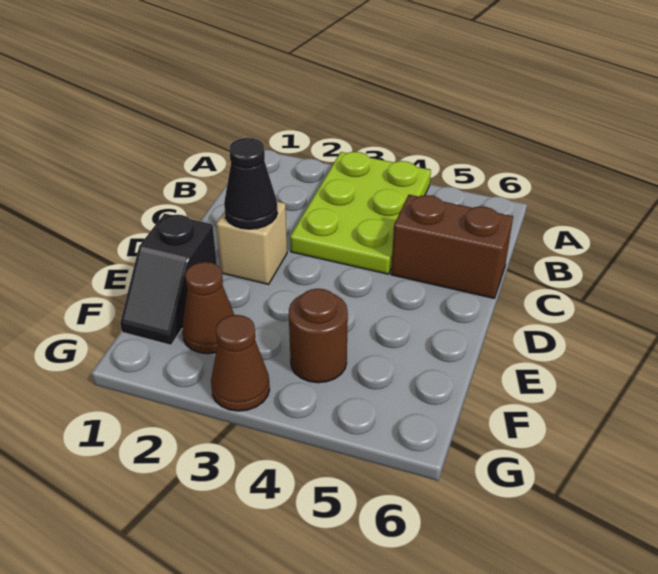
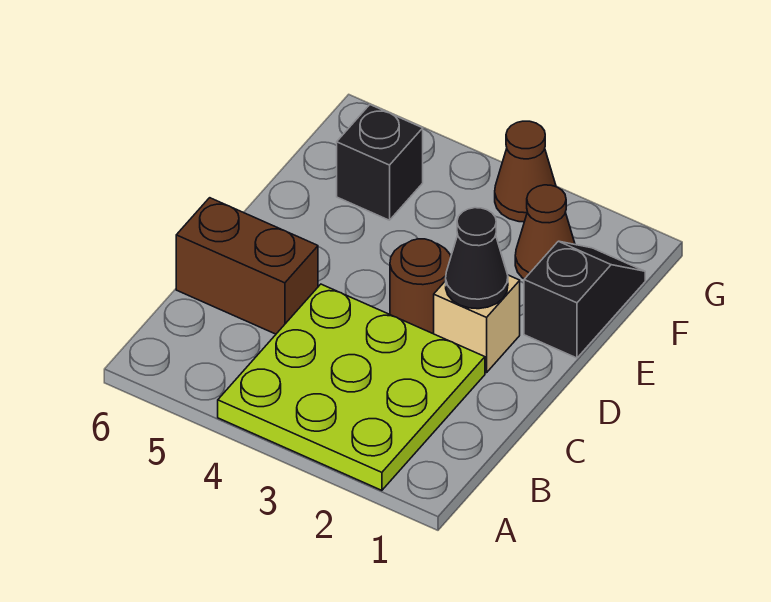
lime plate A3:C4 level 1 -> lime plate A2:C4 level 1
brown round brick F4 level 1 -> brown round brick D3 level 1
none -> black brick F5 level 1

